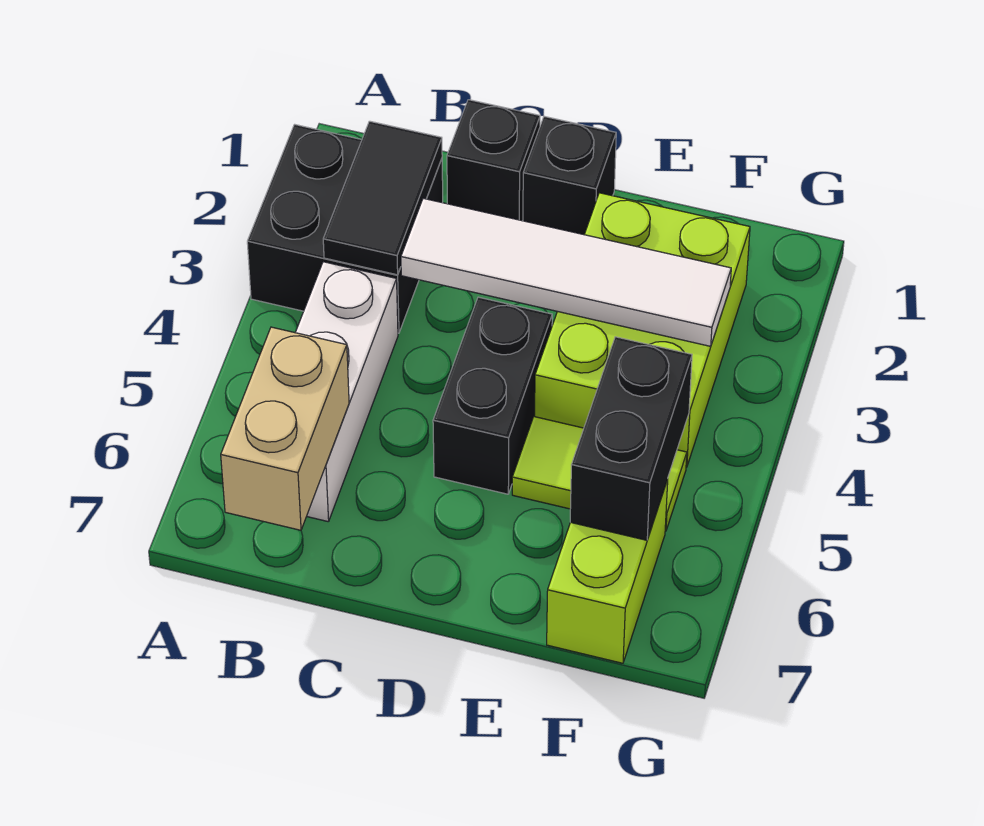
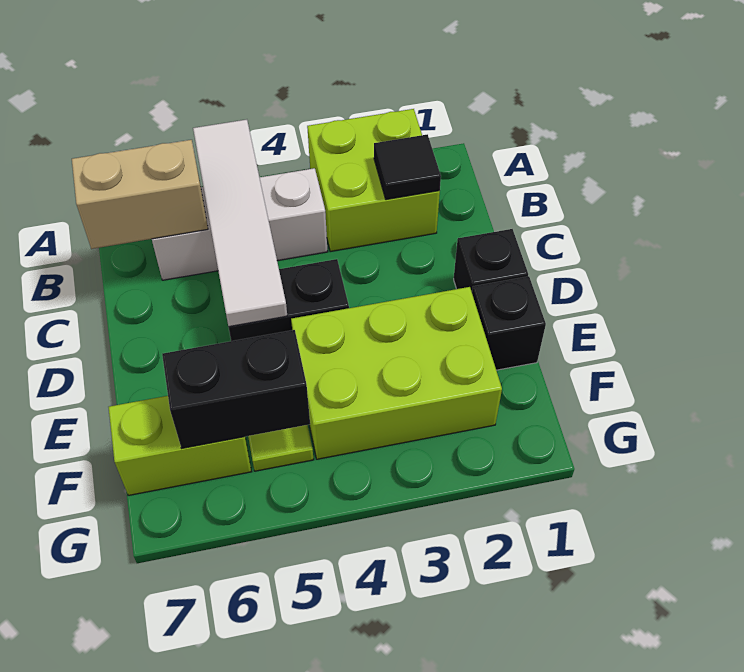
black brick A2:B3 level 1 -> lime brick A2:B3 level 1
black tile B2:B3 level 2 -> black tile B2 level 2
black brick C1 level 1 -> black brick E1 level 1
white tile C3:F3 level 2 -> white tile A5:D5 level 2

